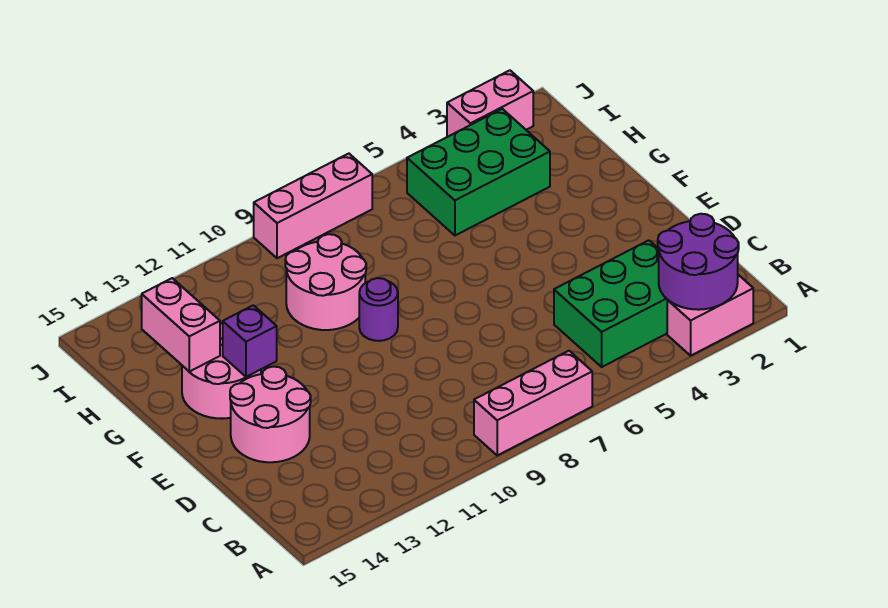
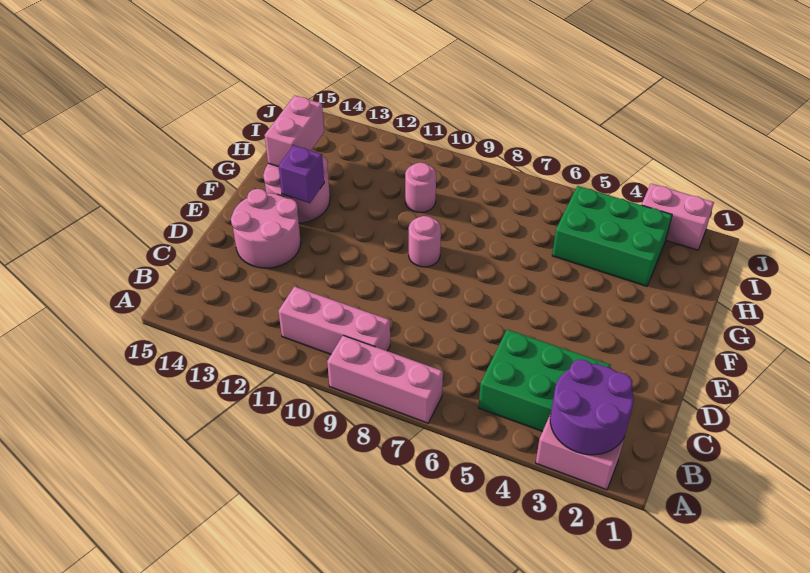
purple round brick F9 level 1 -> pink round brick F9 level 1
pink round brick G9:H10 level 1 -> pink round brick H10 level 1
pink brick J7:J9 level 1 -> pink brick B9:B11 level 1

